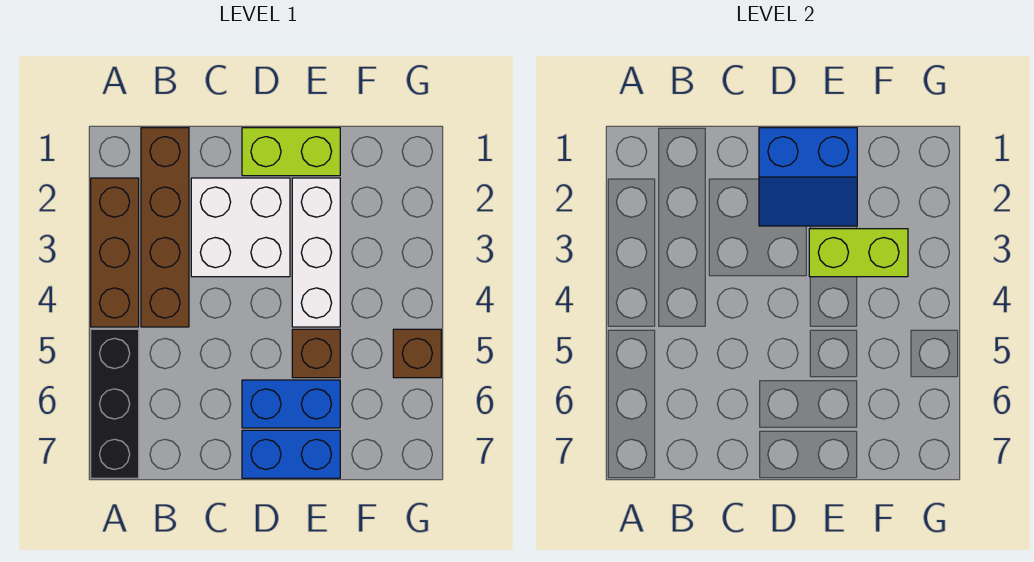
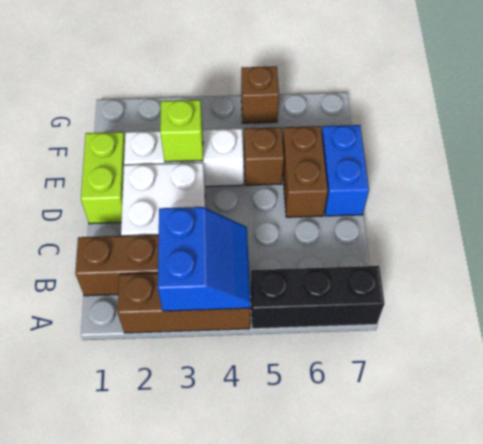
blue slope D1:E2 level 2 top 1 -> blue slope A3:B4 level 2 top 3
blue brick D6:E6 level 1 -> brown brick D6:E6 level 1
lime brick E3:F3 level 2 -> lime brick E3 level 2

